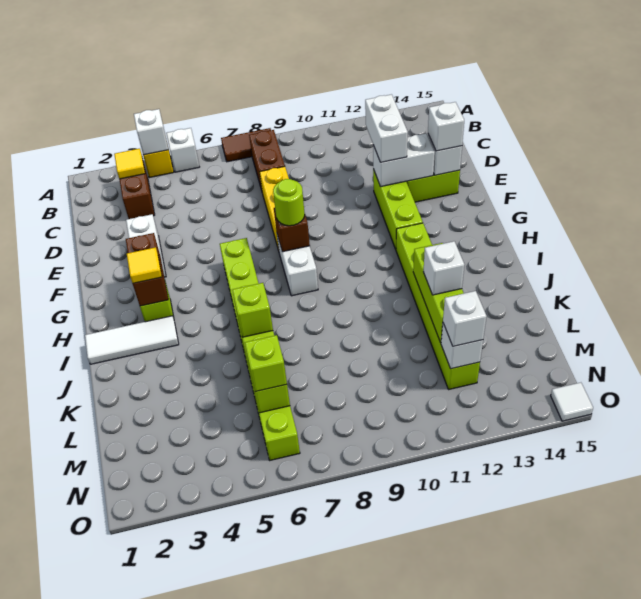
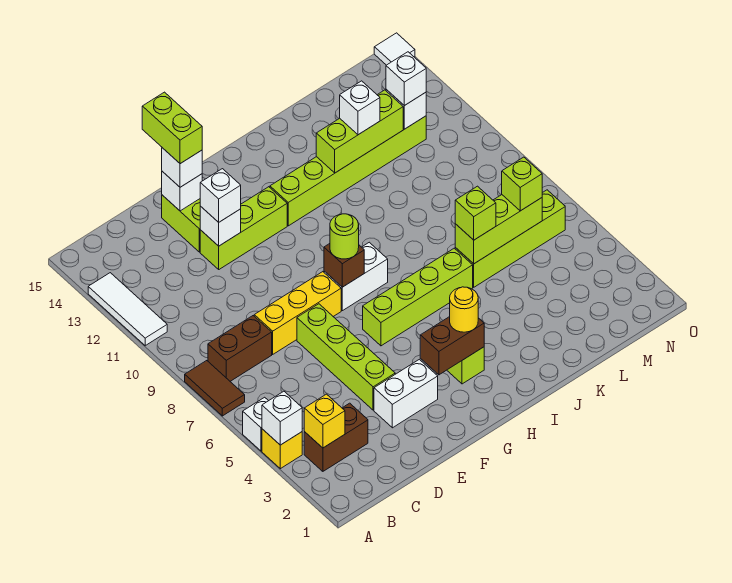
yellow tile B3 level 2 -> yellow brick B3 level 2
white brick D12:E12 level 3 -> white brick E12 level 3
none -> lime brick E4:E7 level 1
white brick E12:E13 level 2 -> white brick E12 level 2
none -> lime brick E14:E15 level 4
yellow tile H3 level 3 -> yellow round brick H3 level 3
white tile I1:I3 level 1 -> white tile A11:A13 level 1

